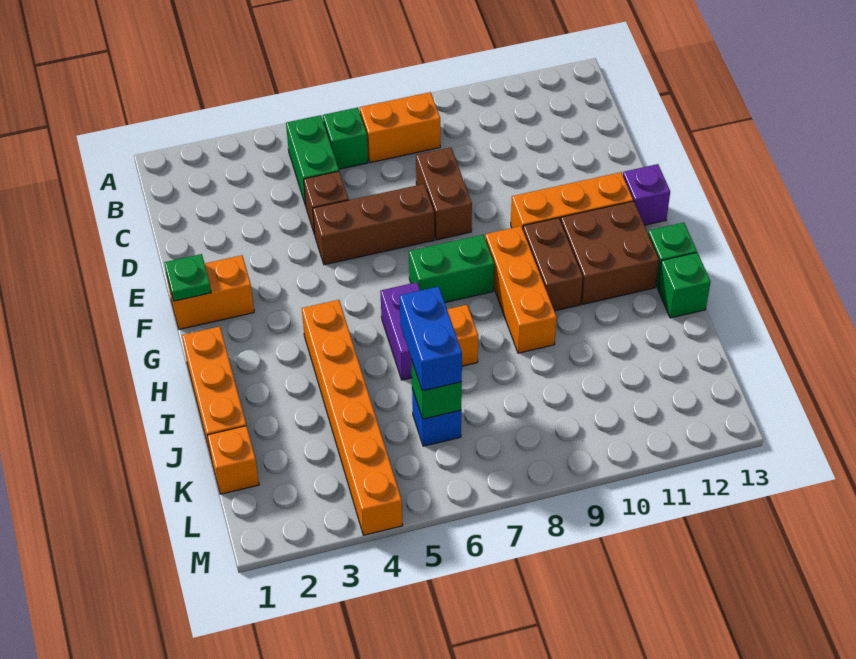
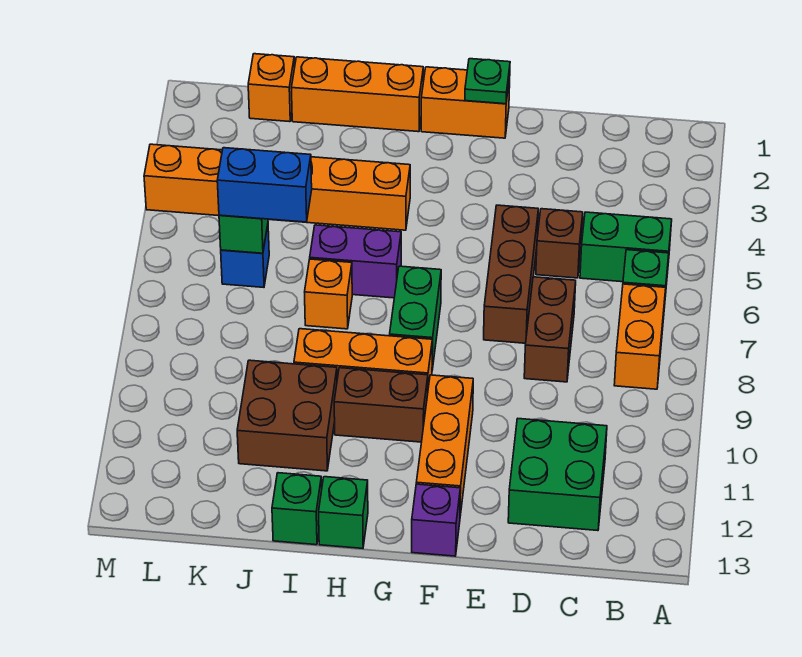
none -> green brick C11:D12 level 1
brown brick D8:E8 level 1 -> brown brick D7:D8 level 1
orange brick F1:F2 level 1 -> orange brick F1:G1 level 1
brown brick G11:H12 level 1 -> brown brick I10:J11 level 1

